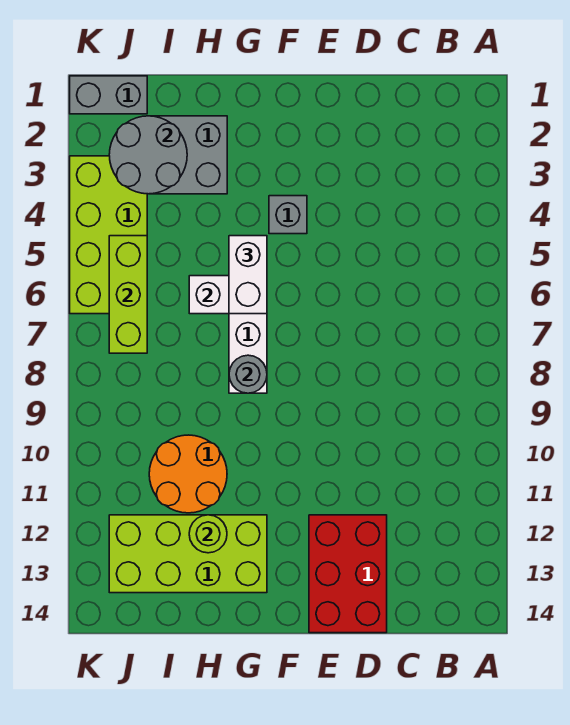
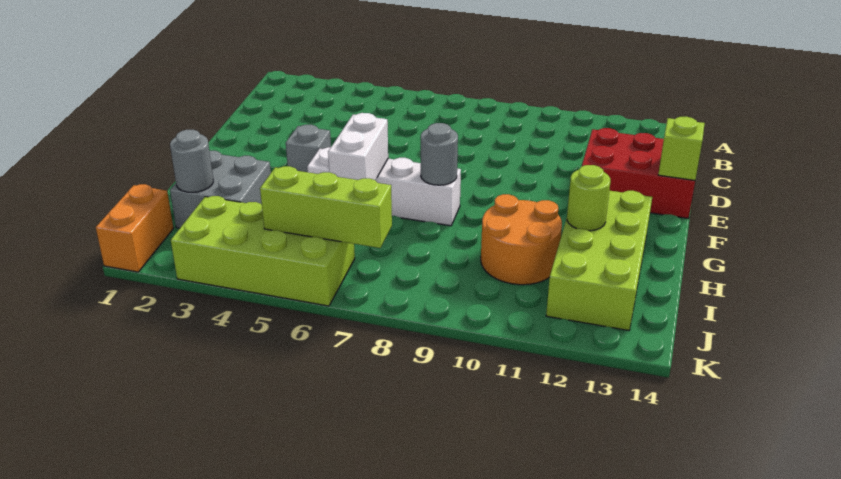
none -> lime brick E14 level 2
white brick G5:G6 level 3 -> none
grey round brick I2:J3 level 2 -> grey round brick I2 level 2
grey brick J1:K1 level 1 -> orange brick J1:K1 level 1

